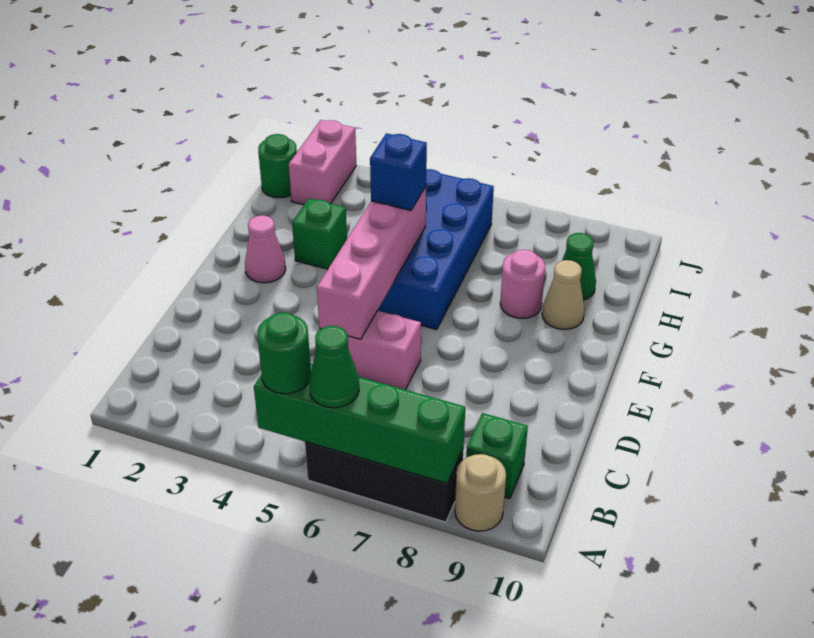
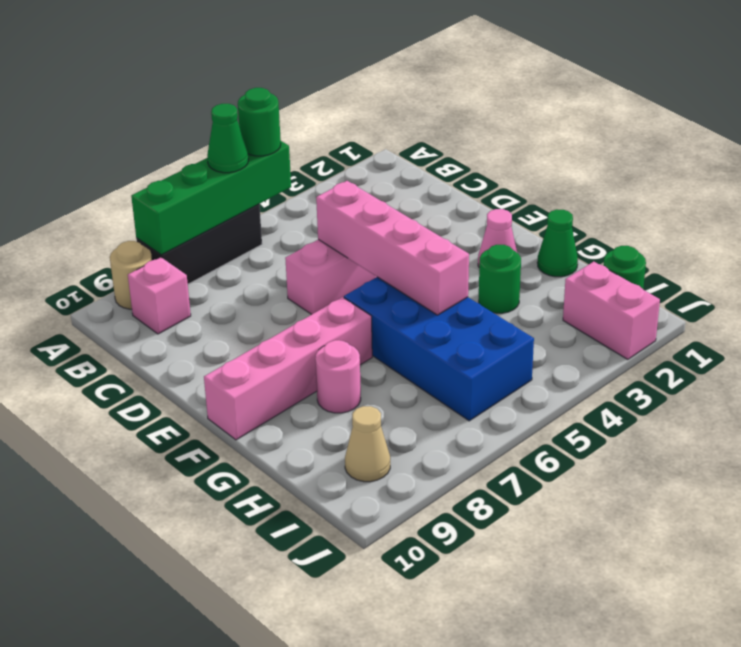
green brick B9 level 1 -> pink brick B9 level 1
none -> pink brick F7:F10 level 1
green brick G3 level 1 -> green round brick G3 level 1
blue brick G5 level 3 -> none
tan cone G9 level 1 -> tan cone I9 level 1
green cone H9 level 1 -> green cone G1 level 1

